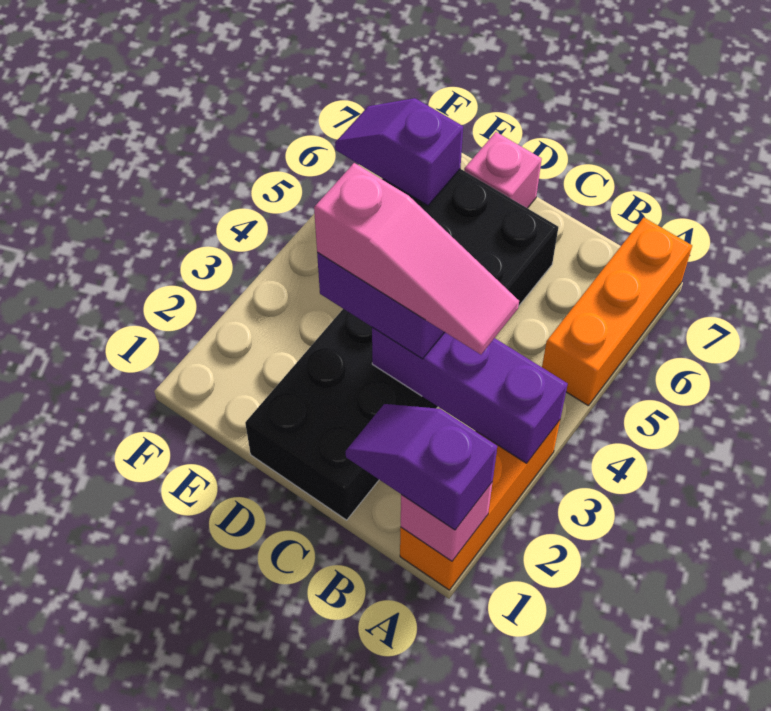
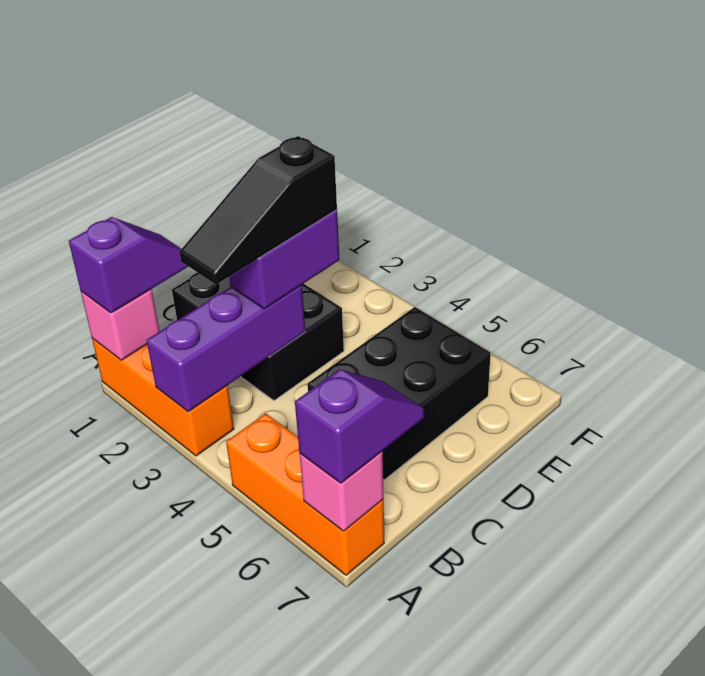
pink slope B3:D3 level 4 top D -> black slope B3:D3 level 4 top D
pink brick D7 level 1 -> pink brick A7 level 2
purple slope E6:F6 level 2 top E -> purple slope A7:B7 level 3 top A

